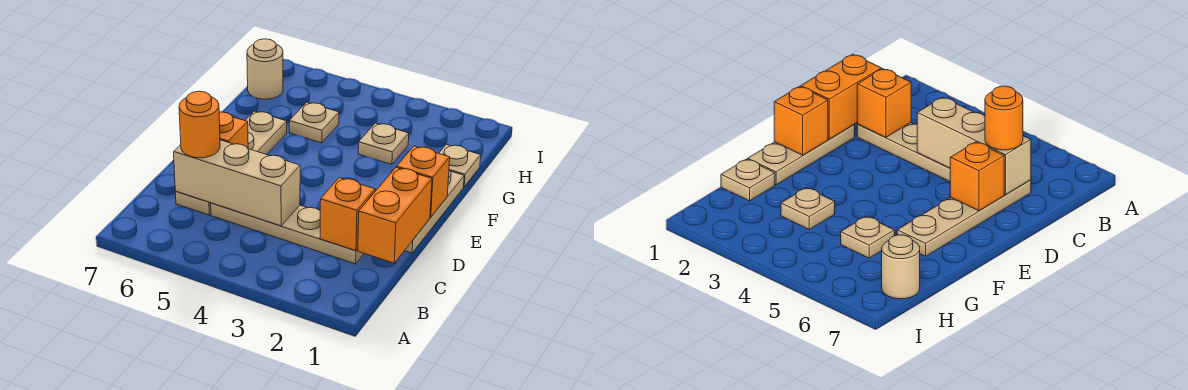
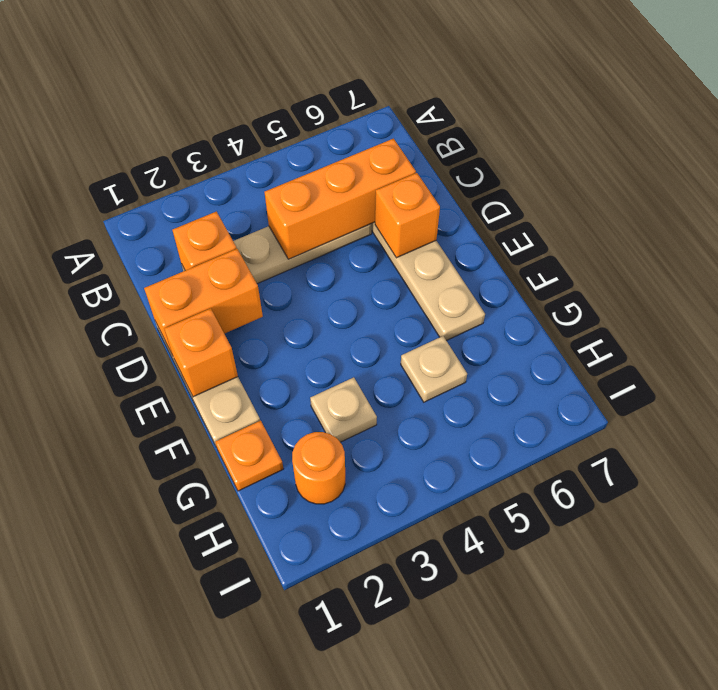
orange brick C1:D1 level 2 -> orange brick D1:D2 level 2
tan brick C4:C6 level 2 -> orange brick C4:C6 level 2
orange round brick C6 level 3 -> orange round brick H2 level 1
tan plate G1 level 1 -> orange plate G1 level 1
tan round brick H7 level 1 -> none

